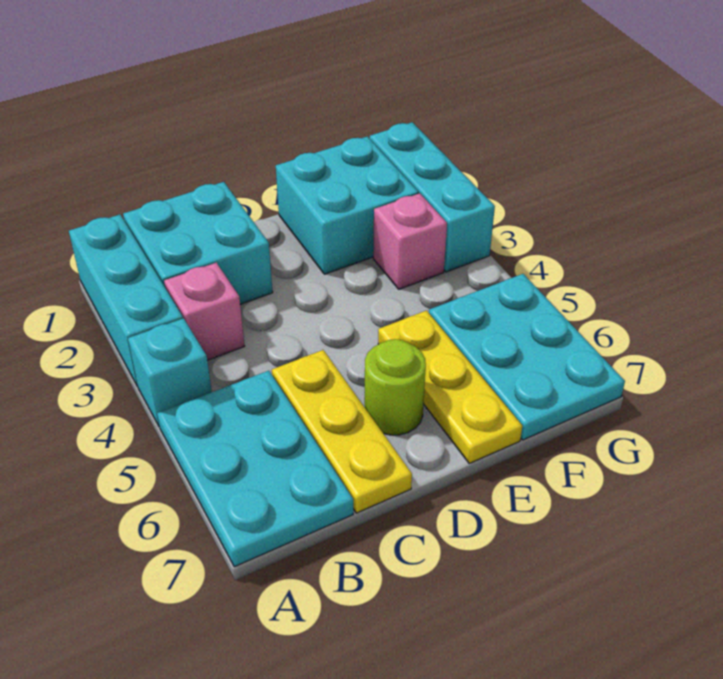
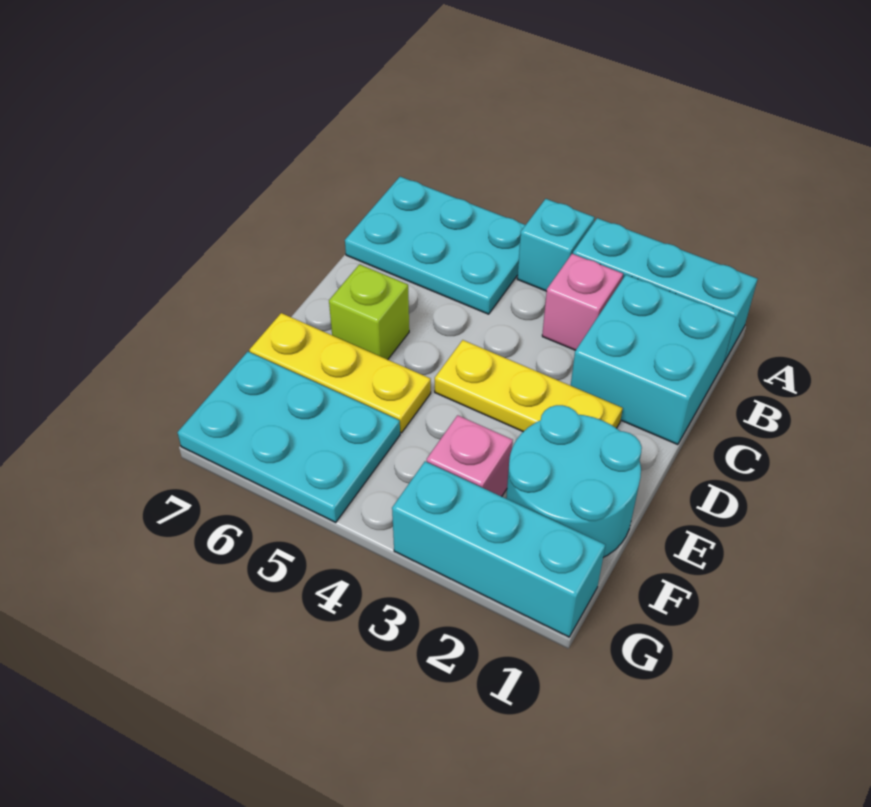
yellow plate C5:C7 level 1 -> yellow plate D2:D4 level 1
lime round brick D6 level 1 -> lime brick D6 level 1
cyan brick E1:F2 level 1 -> cyan round brick E1:F2 level 1

